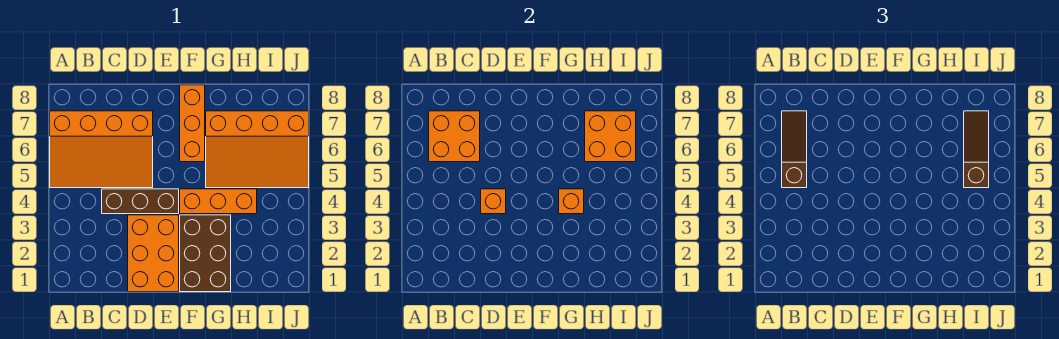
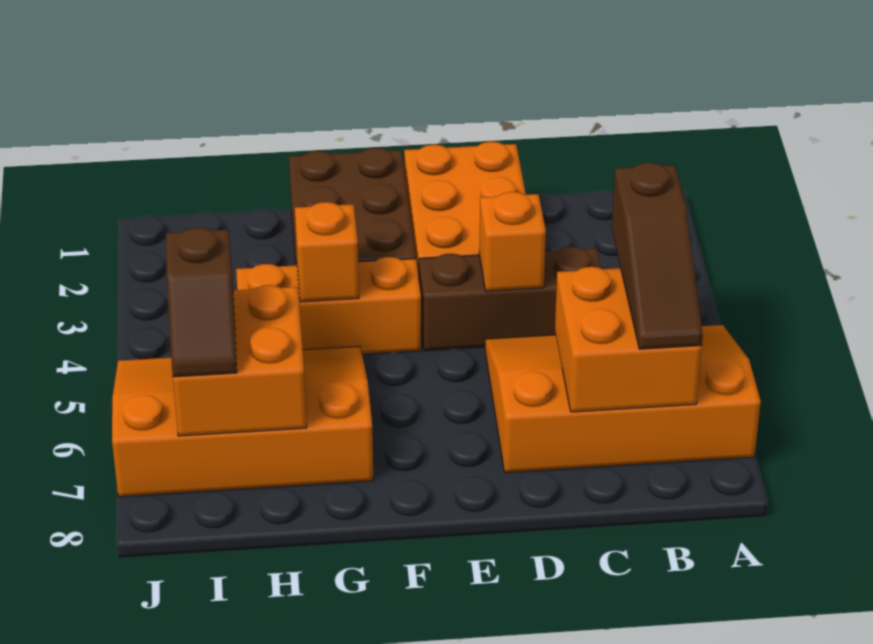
orange brick F6:F8 level 1 -> none
brown slope I5:I7 level 3 top 5 -> brown slope I6:I7 level 3 top 6

